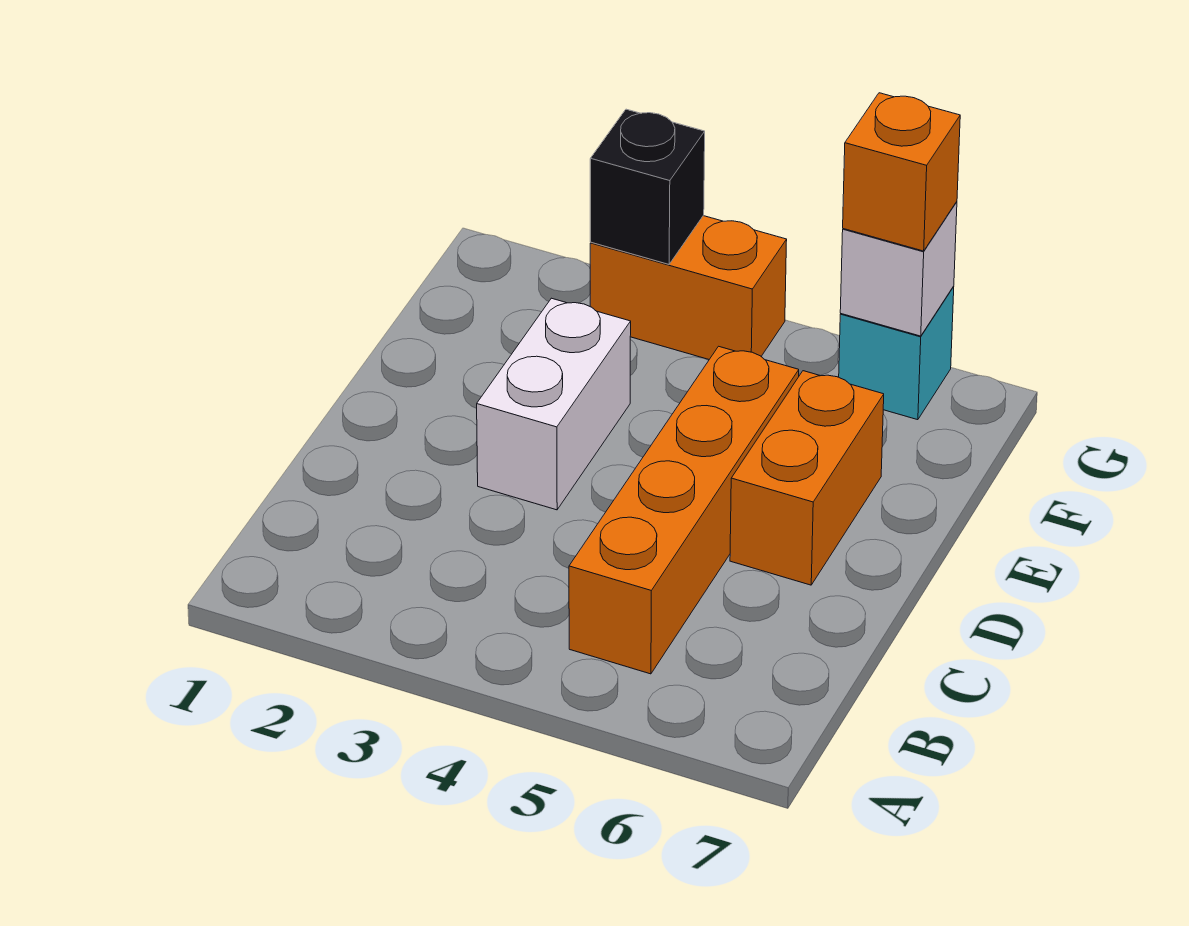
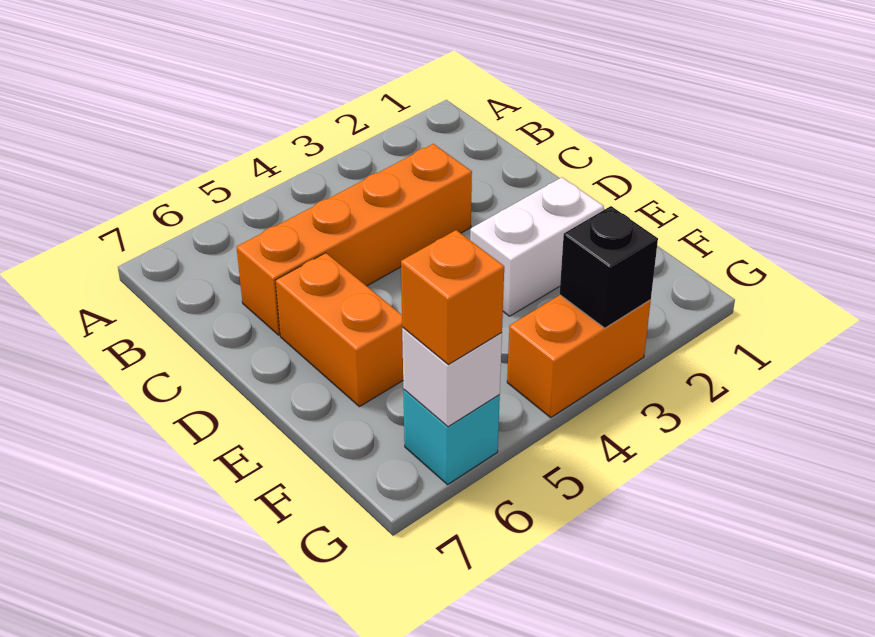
orange brick B5:E5 level 1 -> orange brick C3:C6 level 1
white brick D3:E3 level 1 -> white brick E2:E3 level 1

